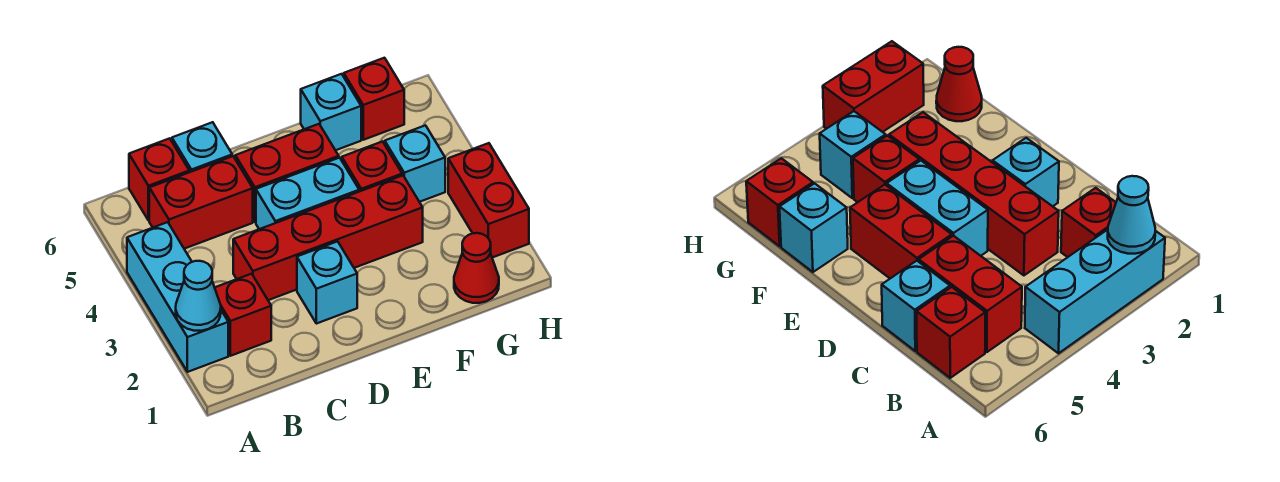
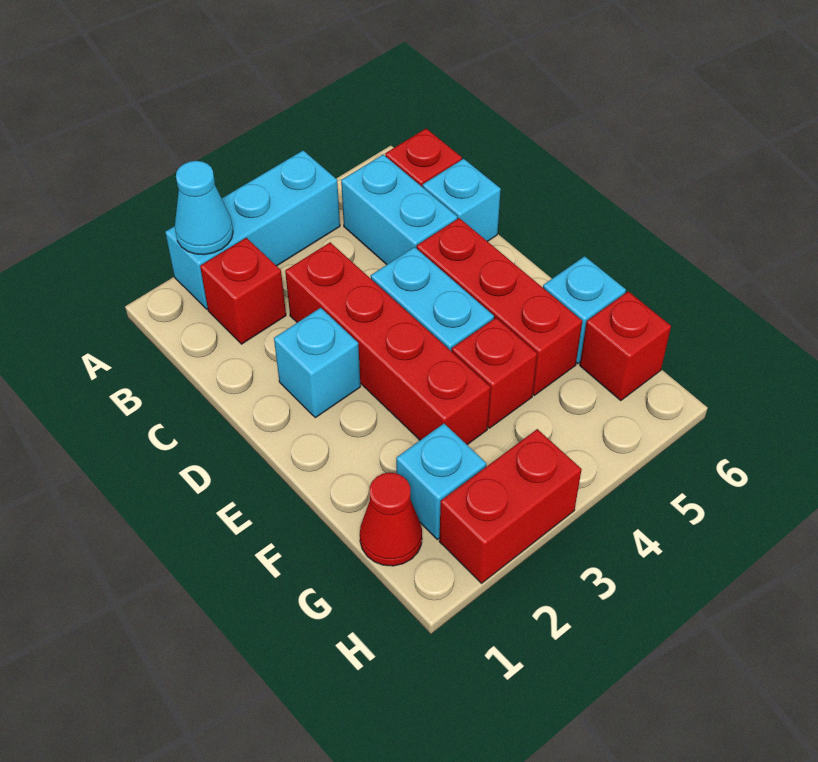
red brick B5:C5 level 1 -> cyan brick B5:C5 level 1
red brick D5:E5 level 1 -> red brick D5:F5 level 1
cyan brick G4 level 1 -> cyan brick G2 level 1

